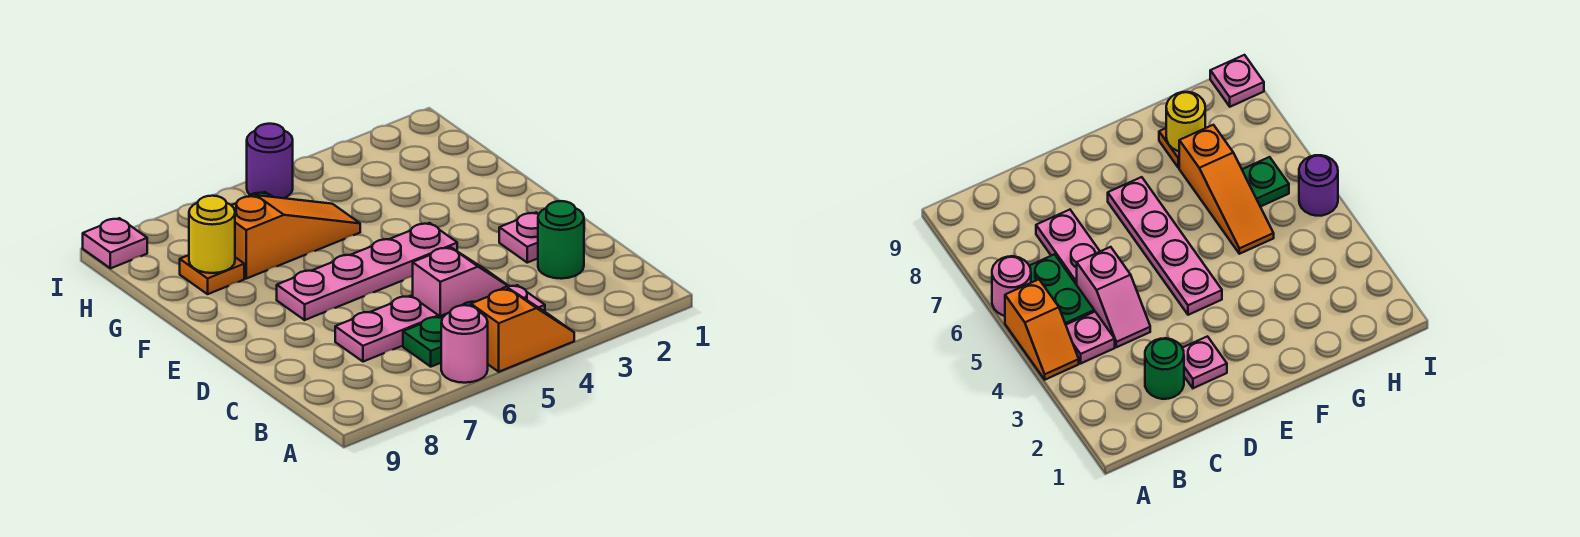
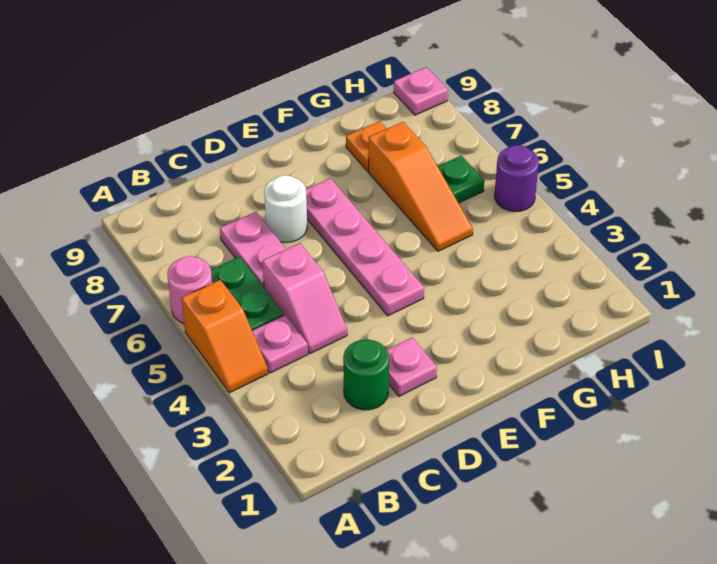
none -> white round brick D7 level 1
yellow round brick G8 level 2 -> none

